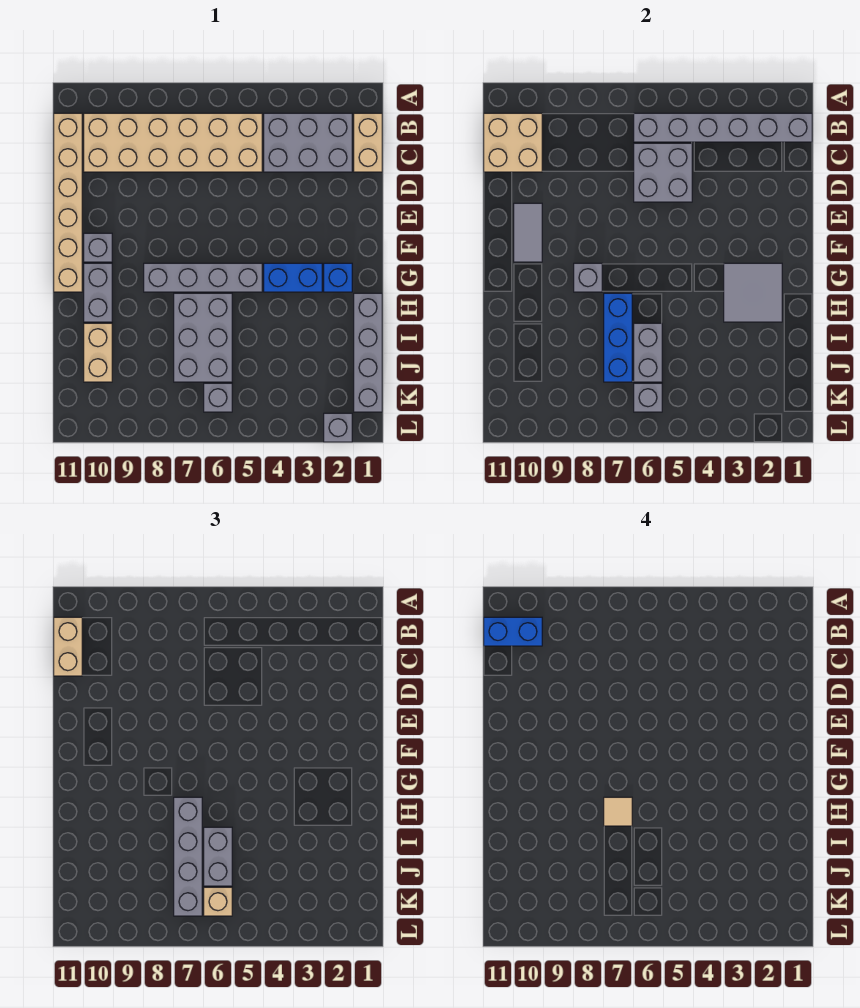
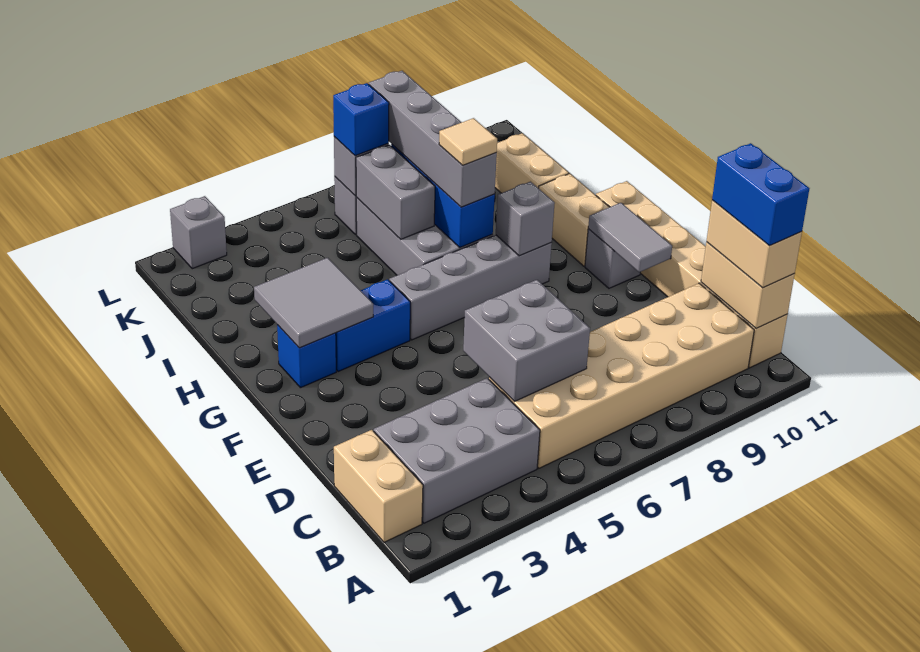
grey brick B1:B6 level 2 -> none
tan brick B10:C11 level 2 -> tan brick B11:C11 level 2
blue brick B10:B11 level 4 -> blue brick B11:C11 level 4
grey brick G10:H10 level 1 -> tan brick G10:H10 level 1
grey brick H1:K1 level 1 -> none
grey brick I6:J6 level 3 -> none
tan brick K6 level 3 -> blue brick K6 level 3

